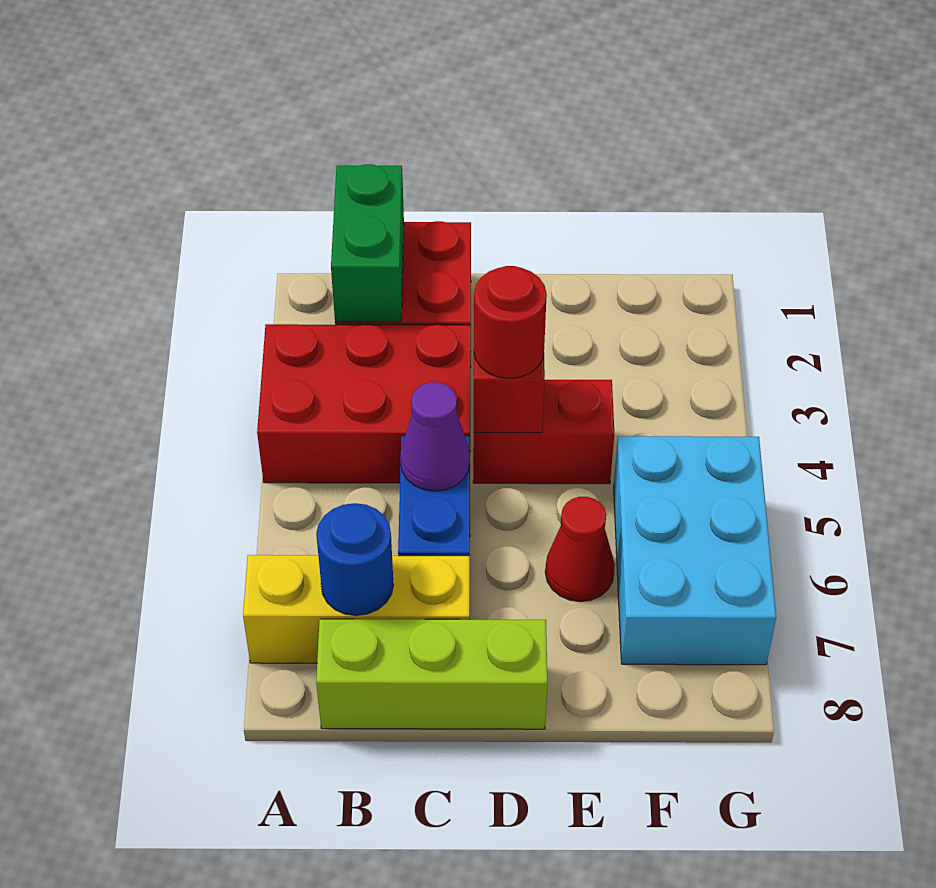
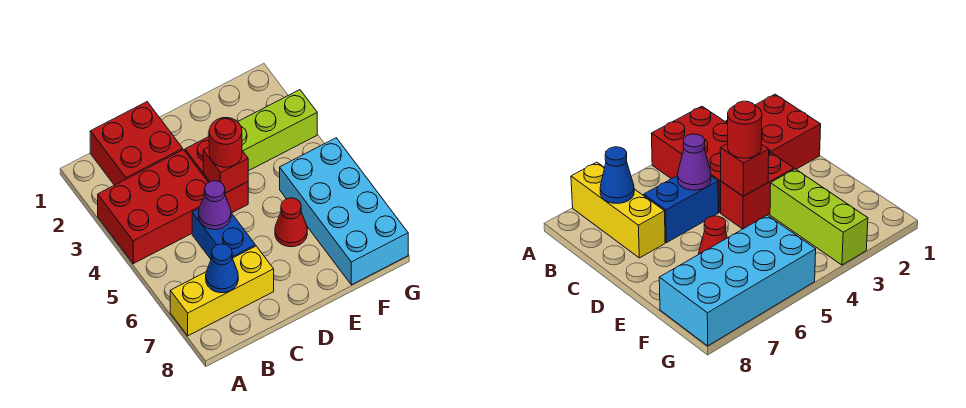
green brick B1:B2 level 2 -> none
blue round brick B7 level 2 -> blue cone B7 level 2
lime brick B8:D8 level 1 -> lime brick E3:G3 level 1
red brick D4:E4 level 1 -> red brick D3:D4 level 1
cyan brick F5:G7 level 1 -> cyan brick F5:G8 level 1

